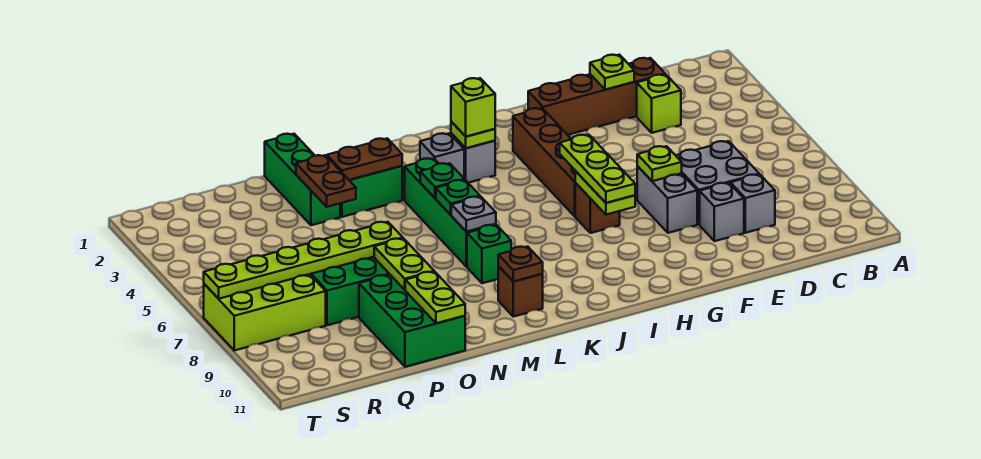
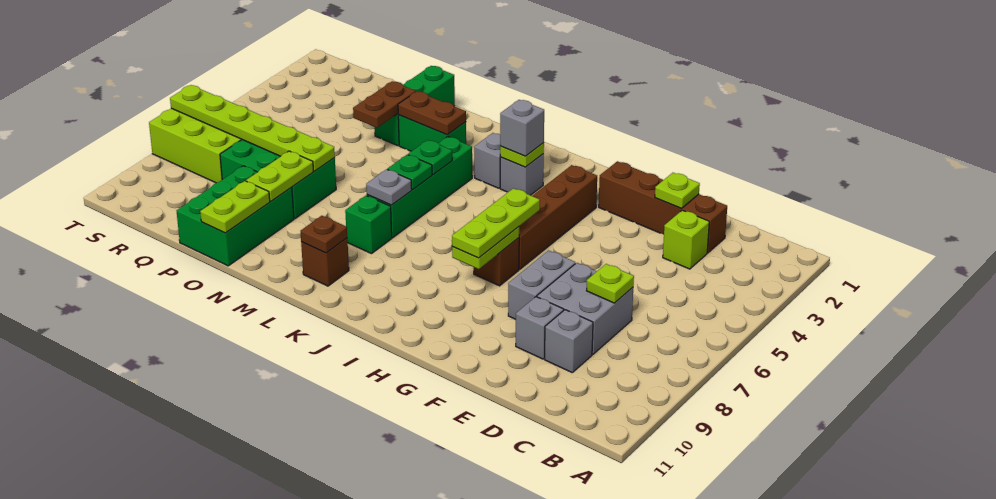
lime plate F7 level 2 -> lime plate D7 level 2
lime brick J3 level 3 -> grey brick J3 level 3

